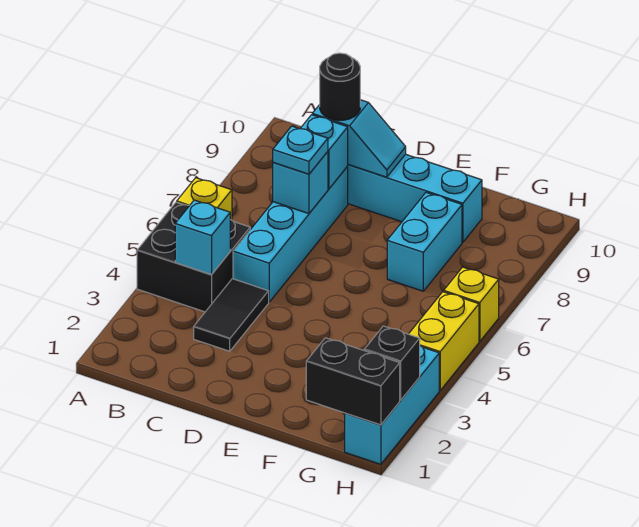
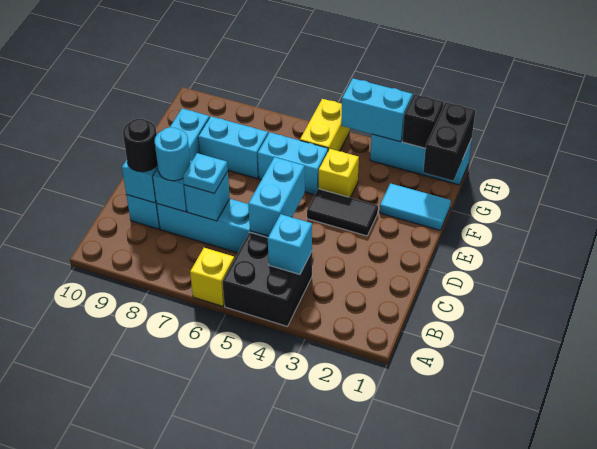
black tile C3:C4 level 1 -> black tile E3:E4 level 1
none -> cyan brick C5:D5 level 2
none -> cyan round brick C8 level 3
none -> cyan tile F1:F2 level 1
none -> cyan brick F5:F6 level 1
none -> cyan brick H3:H4 level 2
yellow brick H4:H5 level 1 -> yellow brick G5:H5 level 1
yellow brick H6 level 1 -> yellow brick F4 level 1

